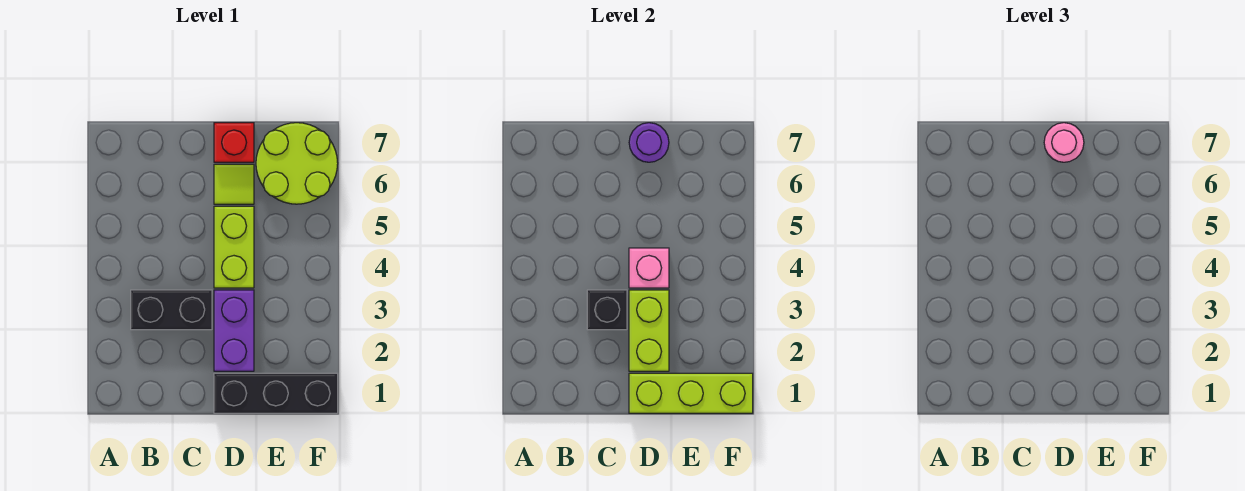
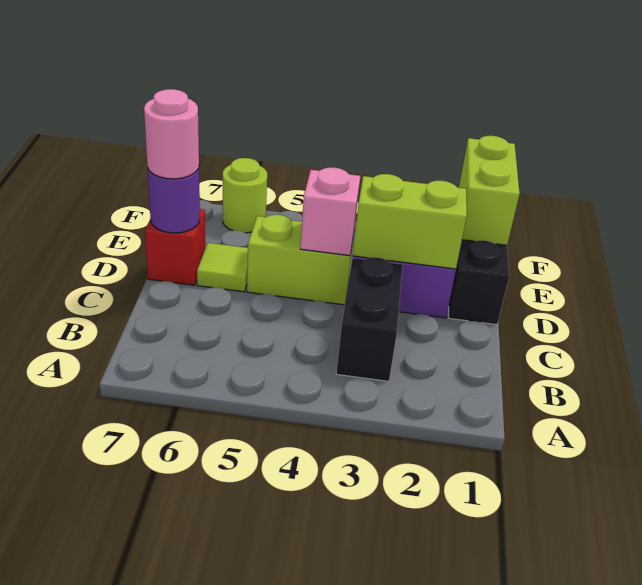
black brick C3 level 2 -> none
lime brick D1:F1 level 2 -> lime brick E1:F1 level 2
lime round brick E6:F7 level 1 -> lime round brick F6 level 1

